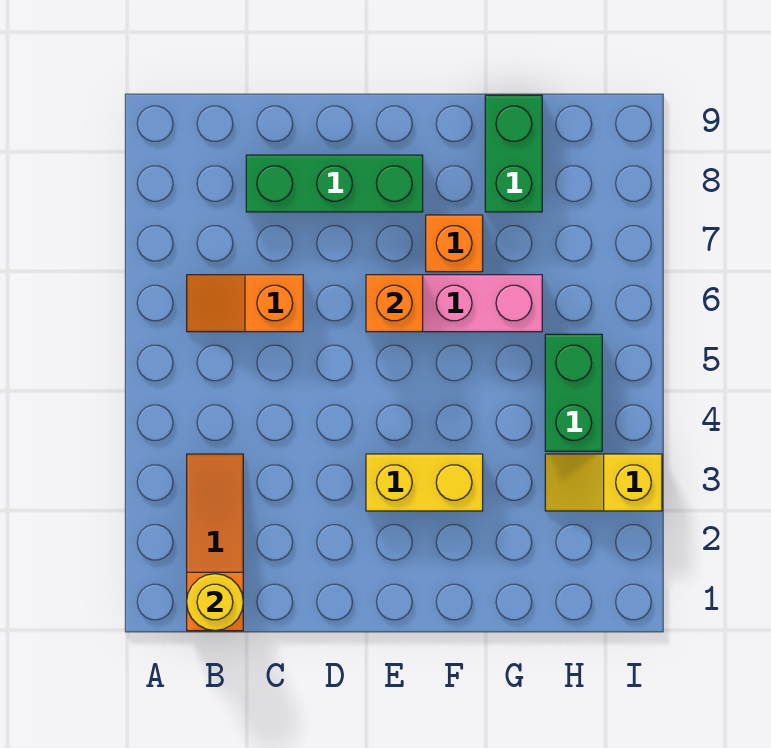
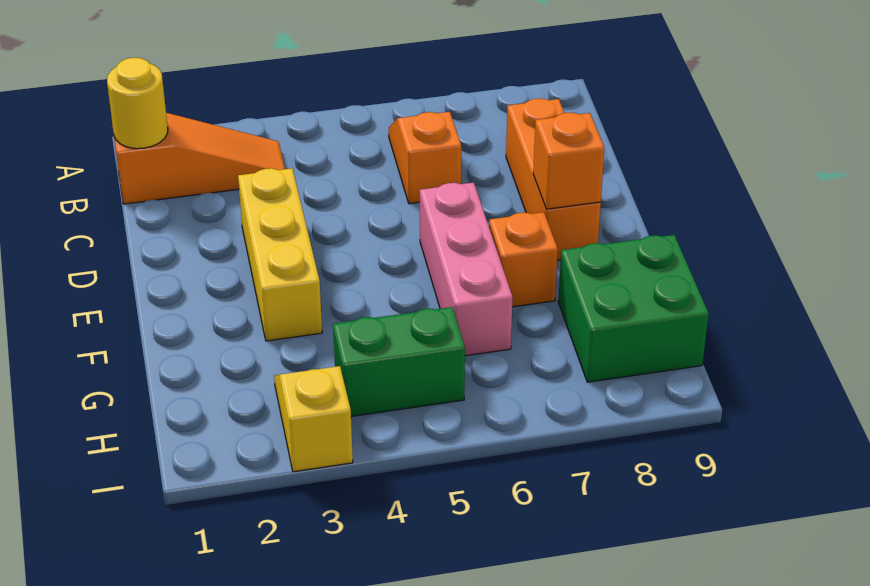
green brick C8:E8 level 1 -> orange brick C8:E8 level 1
yellow brick E3:F3 level 1 -> yellow brick D3:F3 level 1
orange brick E6 level 2 -> orange brick E8 level 2
green brick G8:G9 level 1 -> green brick G8:H9 level 1

